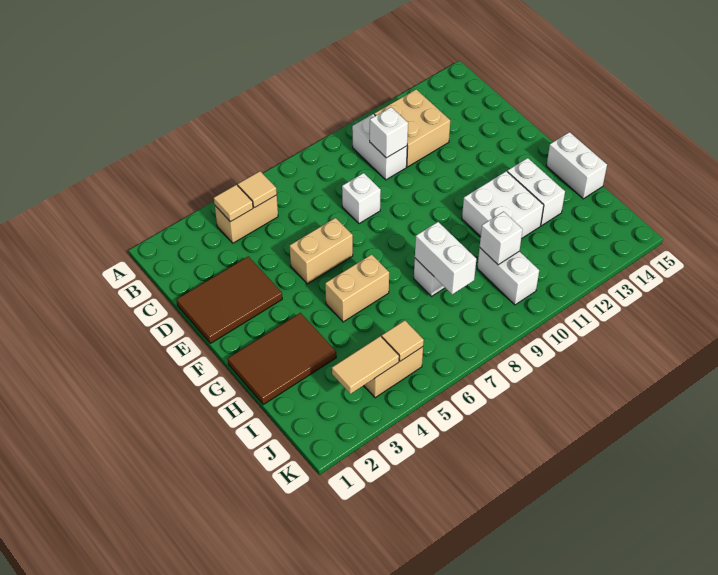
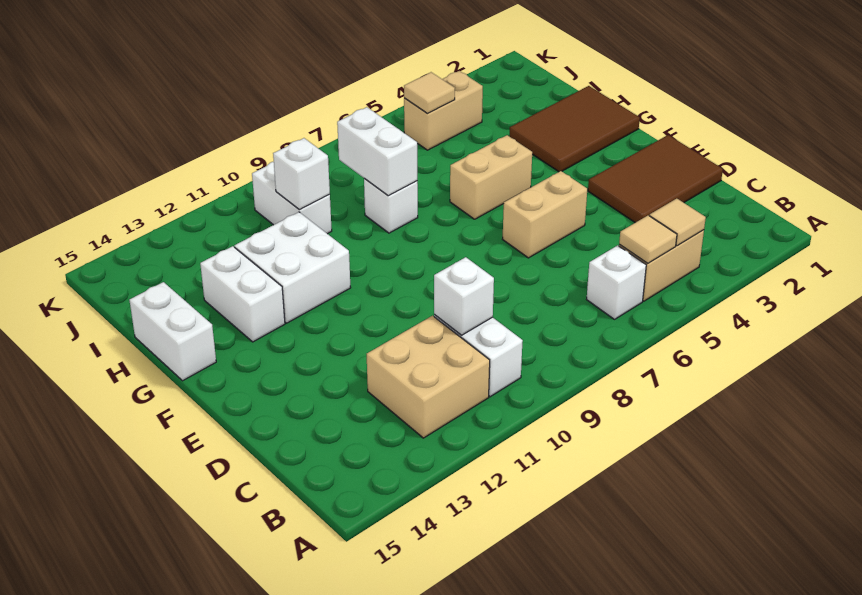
white brick D8 level 1 -> white brick B6 level 1
tan tile J3:J4 level 2 -> none

